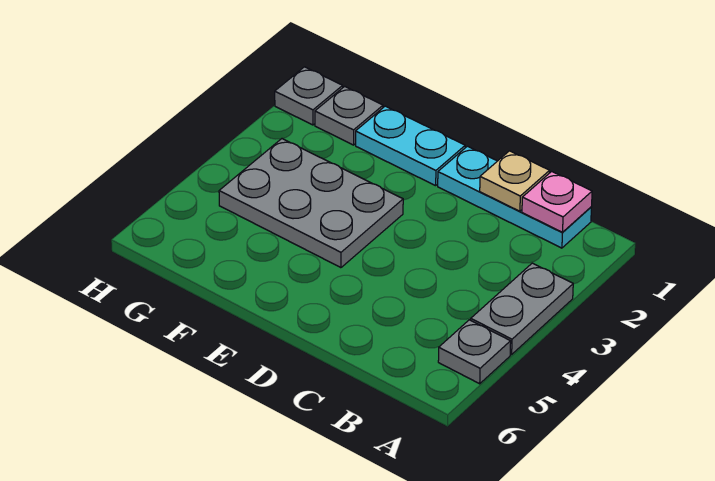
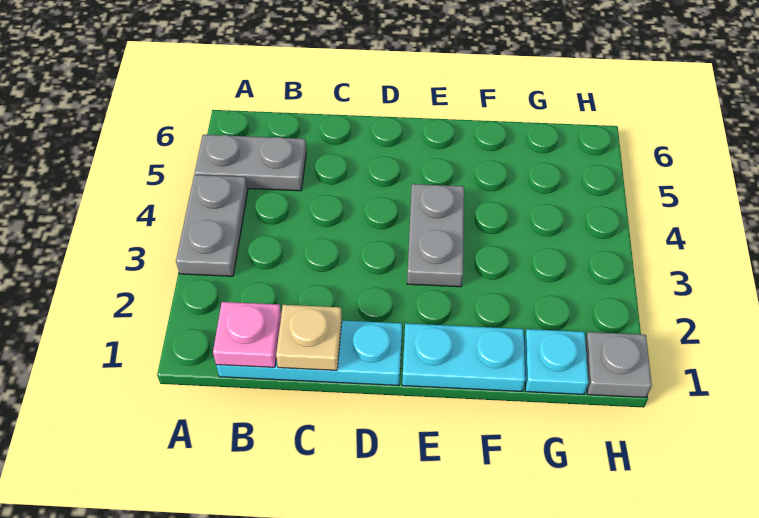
grey plate A5 level 1 -> grey plate A5:B5 level 1
grey plate E3:G4 level 1 -> grey plate E3:E4 level 1
grey plate G1 level 1 -> cyan plate G1 level 1

